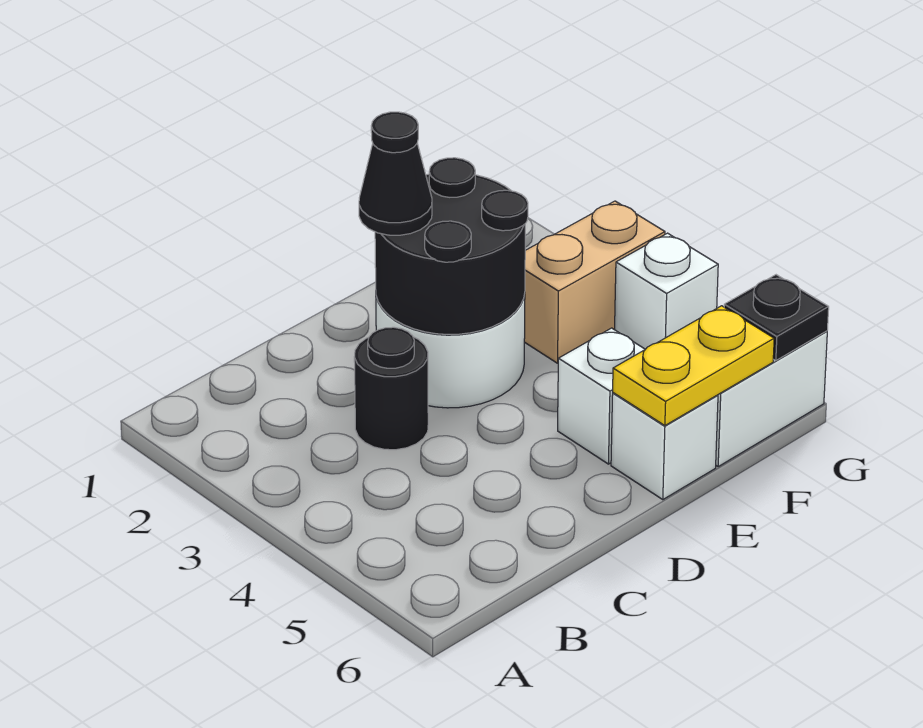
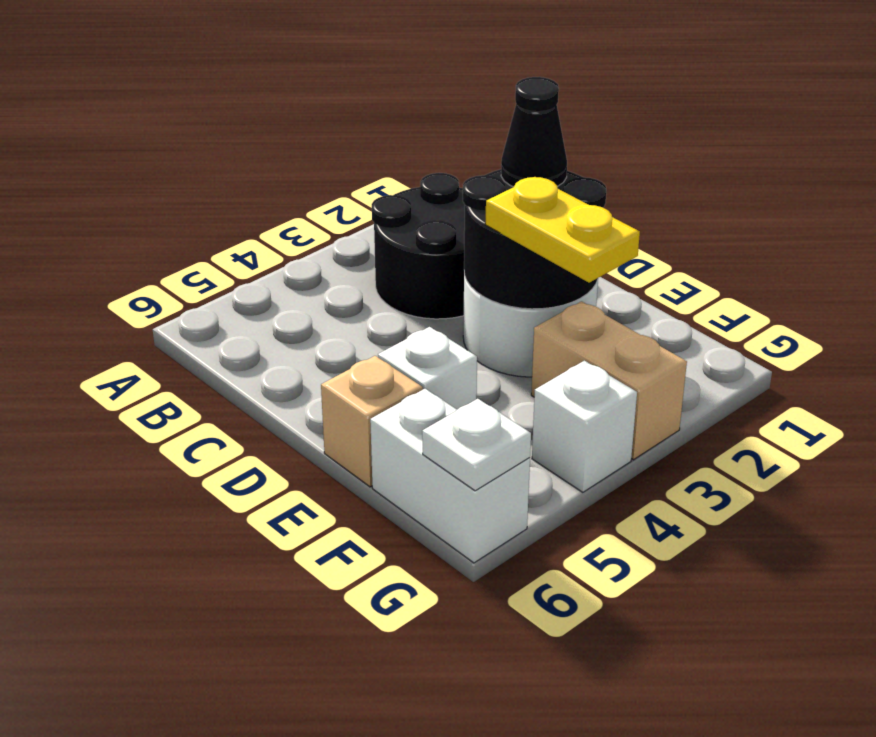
black round brick C3 level 1 -> black round brick B2:C3 level 1
white brick E6 level 1 -> tan brick E6 level 1
yellow plate E6:F6 level 2 -> yellow plate E3:F3 level 3
black plate G6 level 2 -> white plate G6 level 2

